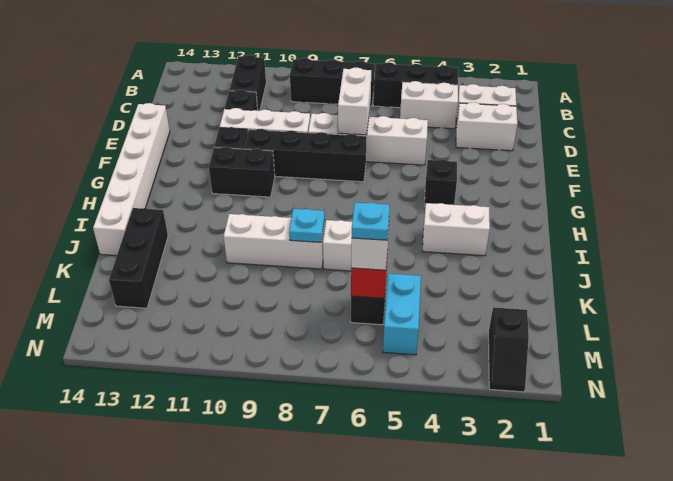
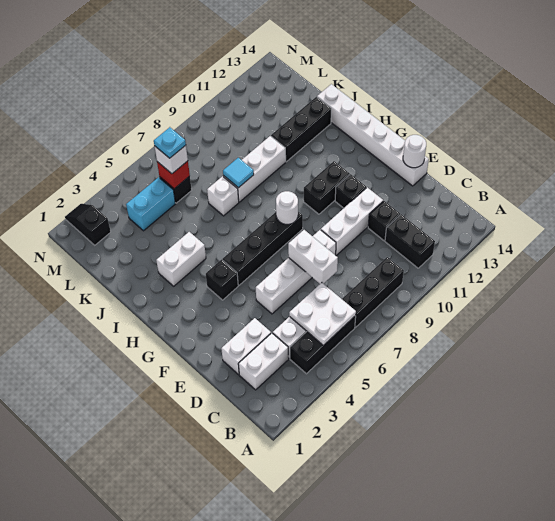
none -> white plate B5:C6 level 2
none -> white round brick E14 level 2
black brick F7:F10 level 1 -> black brick G5:G8 level 1
none -> white round brick G8 level 2
cyan plate J8 level 2 -> cyan tile J8 level 2
black brick J13:L13 level 1 -> black brick J11:J13 level 1
cyan brick L5:M5 level 1 -> cyan brick L4:L5 level 1

